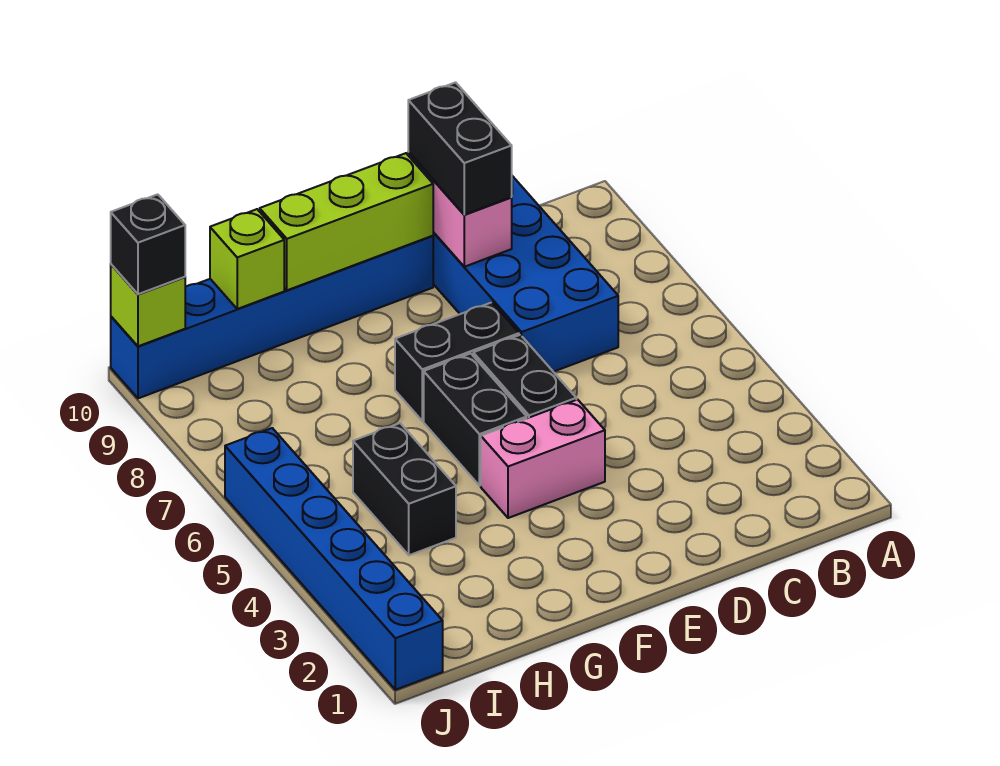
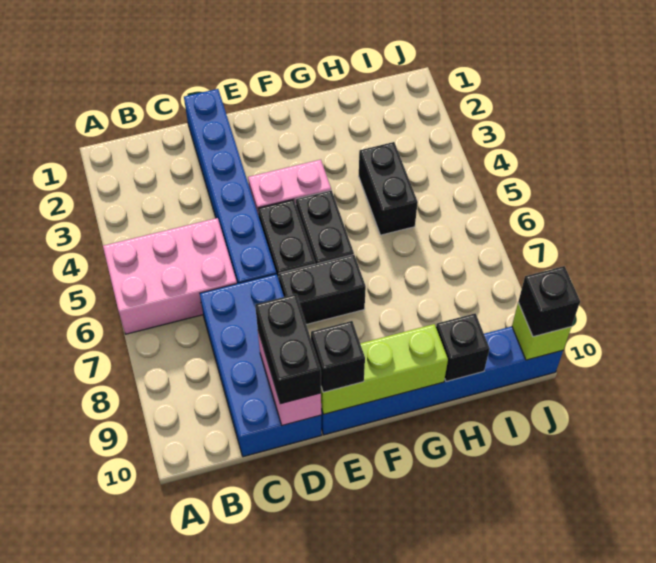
none -> pink brick A5:C6 level 1
none -> black brick E10 level 3
lime brick H10 level 2 -> black brick H10 level 2
blue brick J1:J6 level 1 -> blue brick D1:D6 level 1

